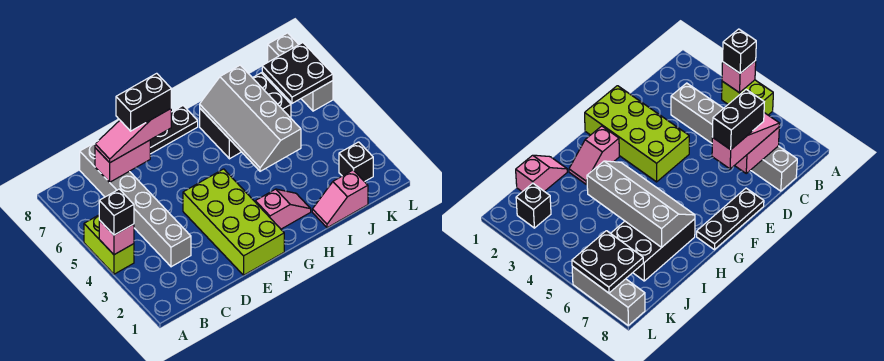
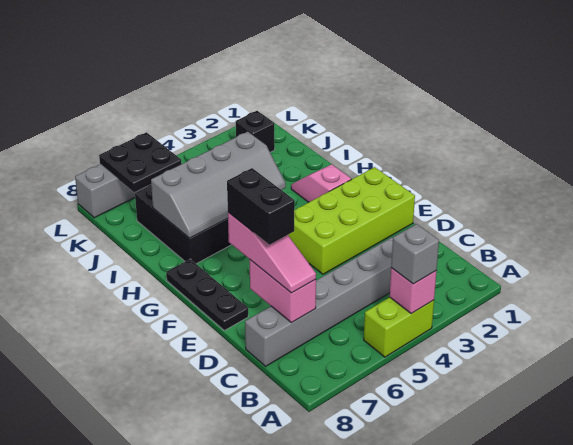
black brick A4 level 3 -> grey brick A4 level 3
pink slope I1:J1 level 1 top J -> none

